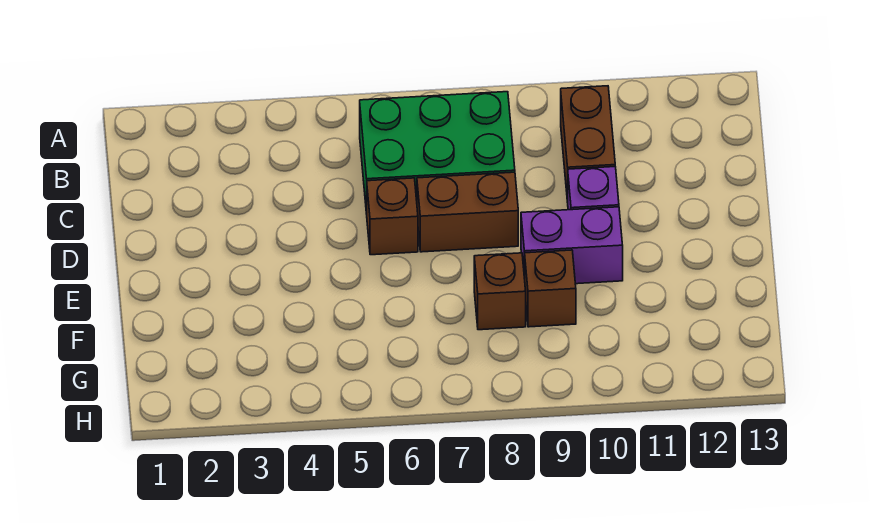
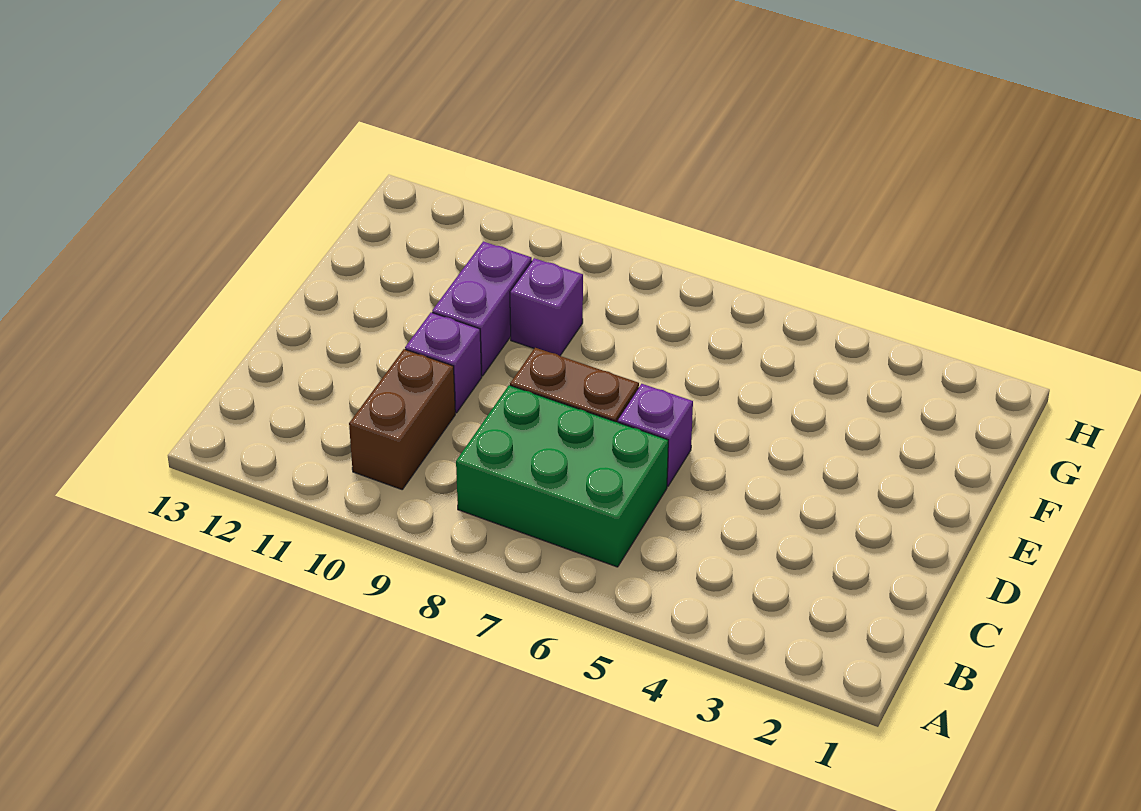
brown brick D6 level 1 -> purple brick D6 level 1
purple brick E9:E10 level 1 -> purple brick E10:F10 level 1
brown brick F8 level 1 -> none
brown brick F9 level 1 -> purple brick F9 level 1

